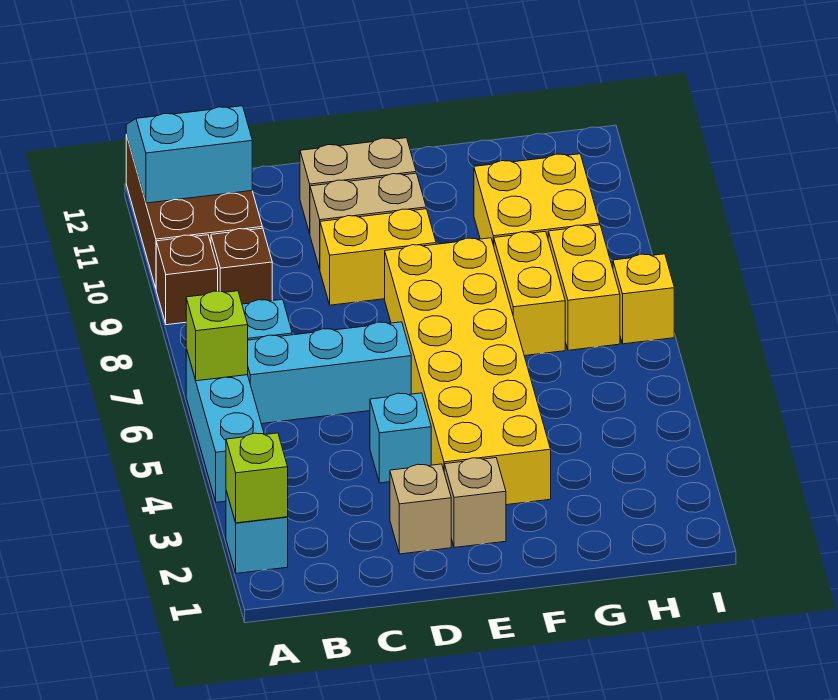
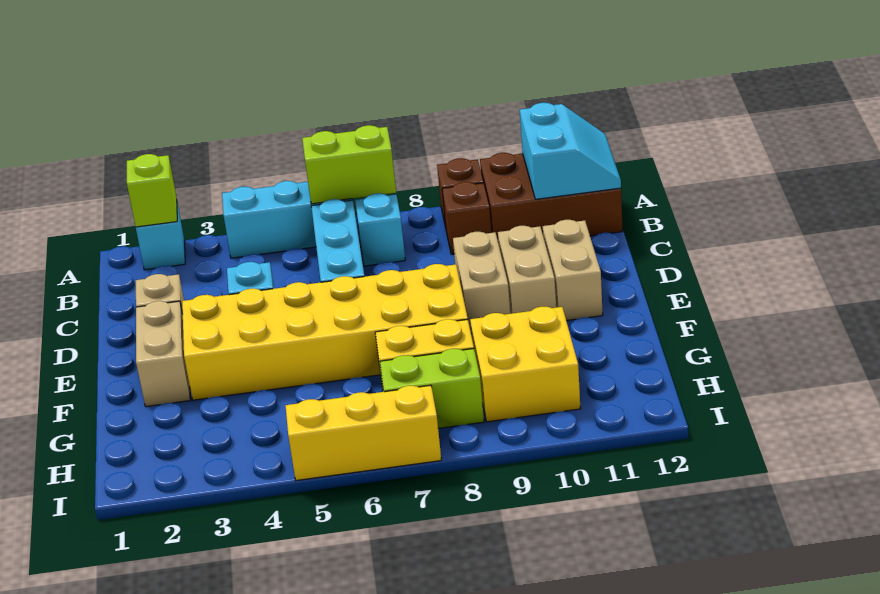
lime brick A6 level 2 -> lime brick A6:A7 level 2
yellow brick D9:E9 level 1 -> tan brick D9:E9 level 1
tan brick E2 level 1 -> tan brick E2:F2 level 1
yellow brick H7:H8 level 1 -> lime brick H7:H8 level 1
yellow brick I7 level 1 -> yellow brick I5:I7 level 1

